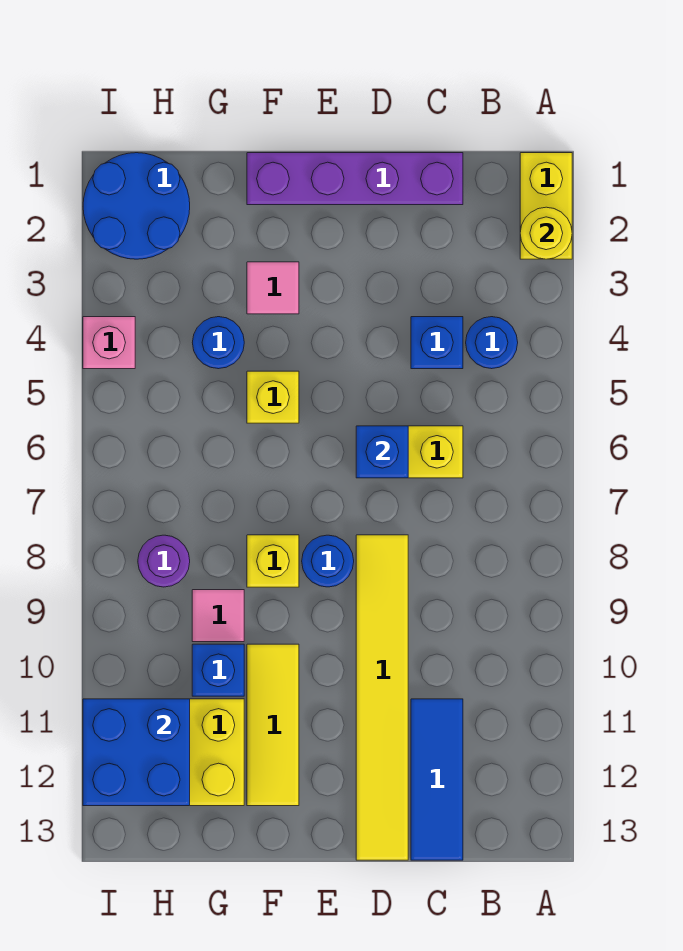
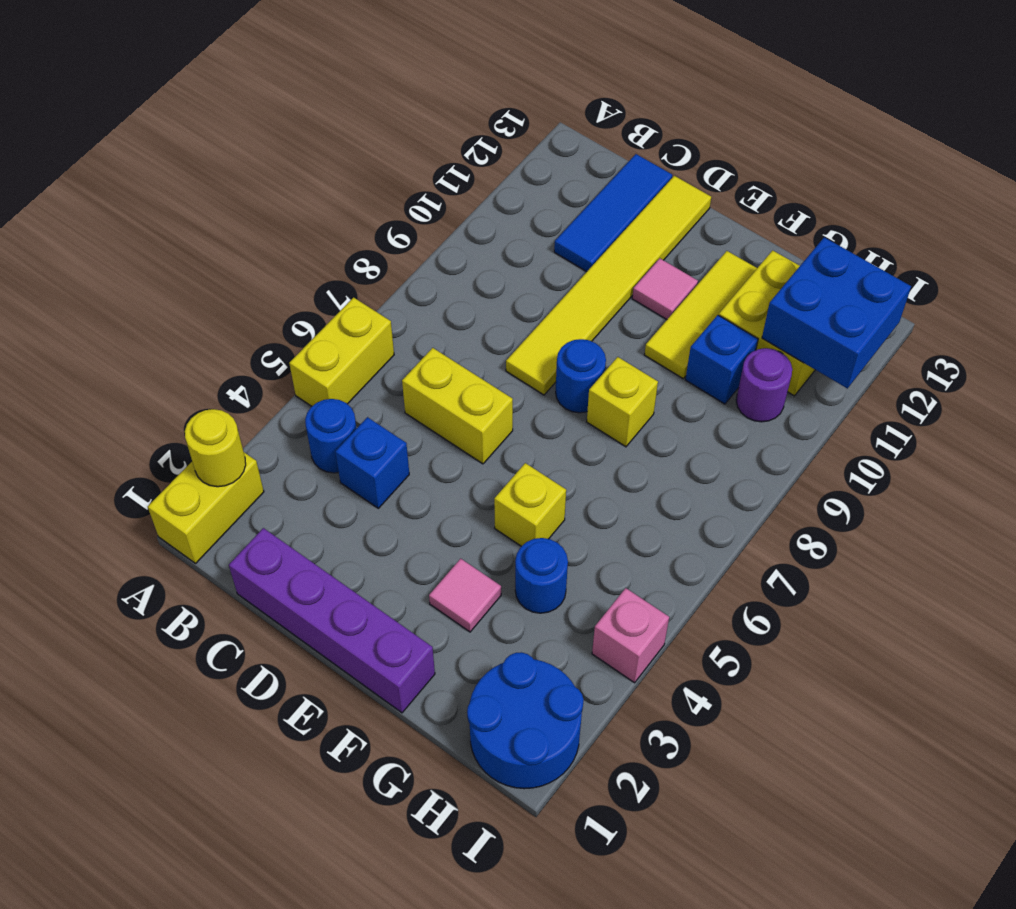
none -> yellow brick A5:A6 level 1
blue brick D6 level 2 -> none
pink tile G9 level 1 -> pink tile E11 level 1
purple round brick H8 level 1 -> purple round brick H10 level 1

